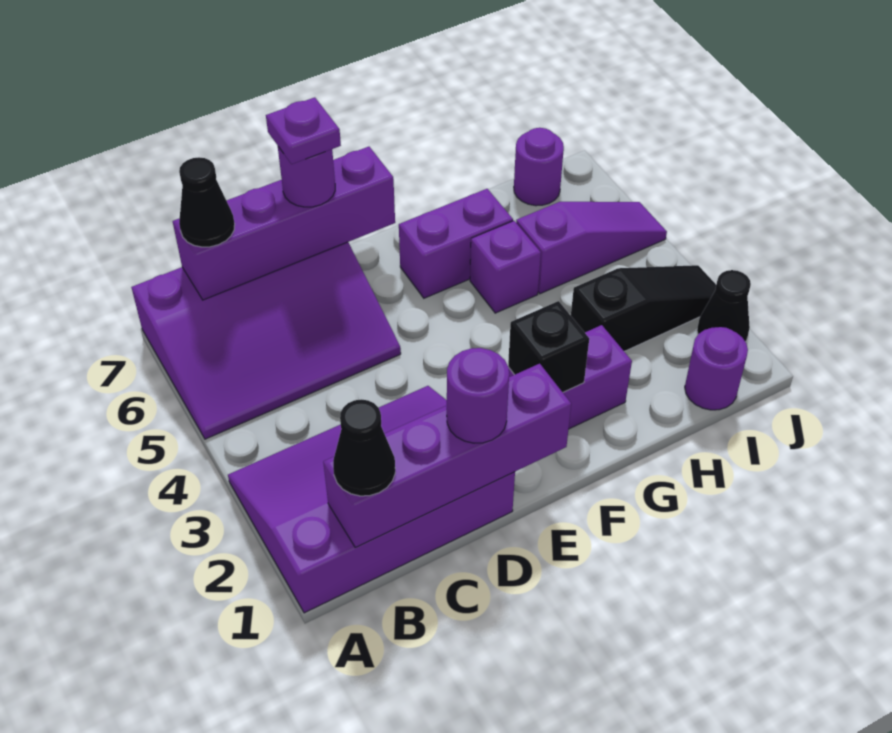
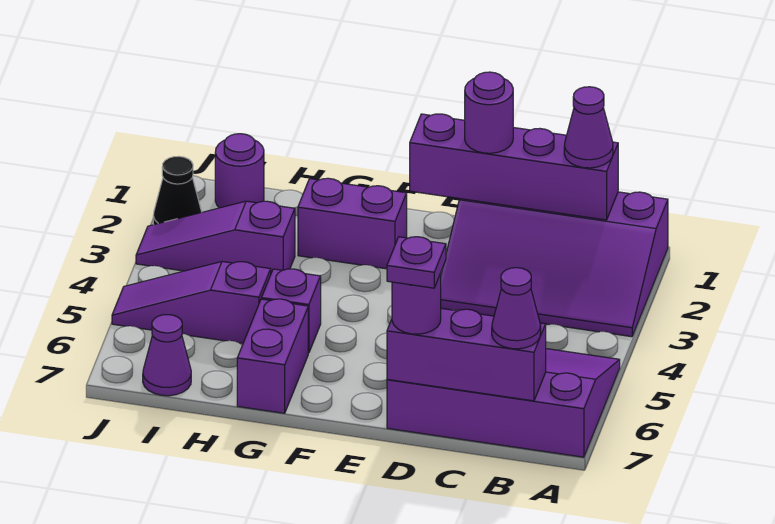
black cone B1 level 3 -> purple cone B1 level 3
purple brick B7:E7 level 2 -> purple brick B7:D7 level 2
black cone B7 level 3 -> purple cone B7 level 3
black brick F2 level 2 -> none
purple brick F6:G6 level 1 -> purple brick G6:G7 level 1
black slope H3:J3 level 1 top H -> purple slope H3:J3 level 1 top H
purple round brick I7 level 1 -> purple cone I7 level 1

